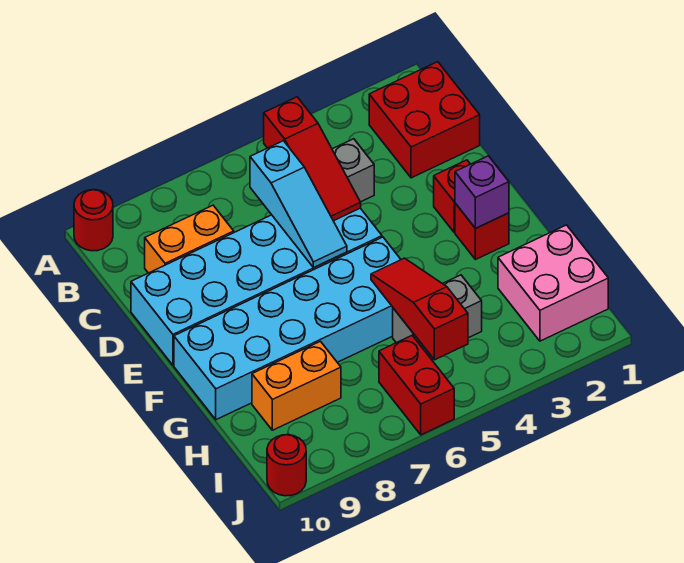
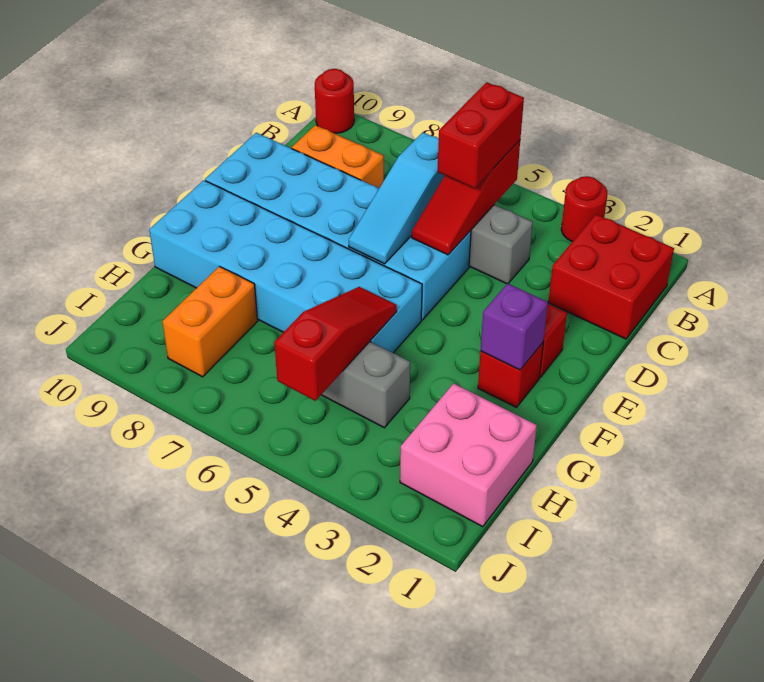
orange brick H8:H9 level 1 -> orange brick H8:I8 level 1
red brick I6:J6 level 1 -> red brick B5:C5 level 3
red round brick J10 level 1 -> red round brick A3 level 1

